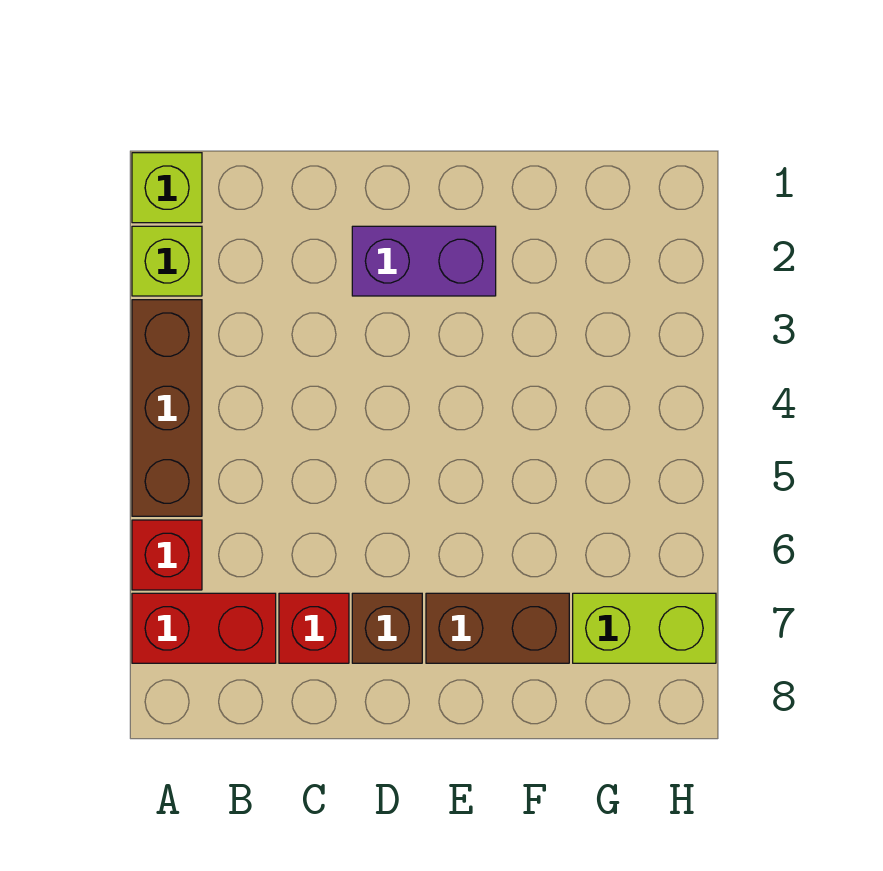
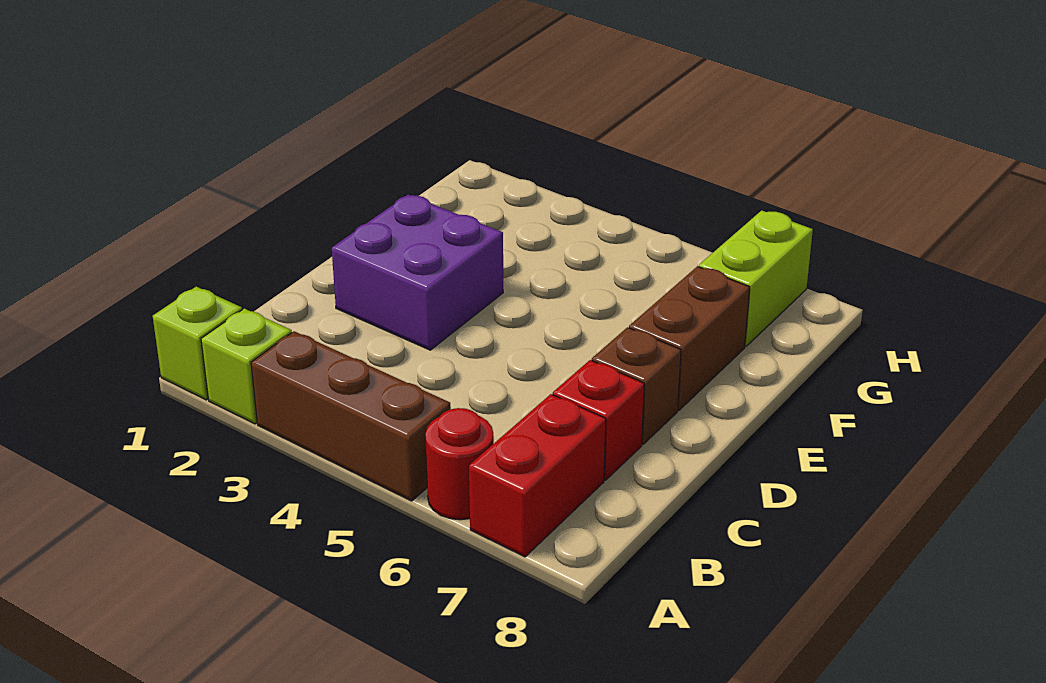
red brick A6 level 1 -> red round brick A6 level 1
purple brick D2:E2 level 1 -> purple brick D2:E3 level 1

